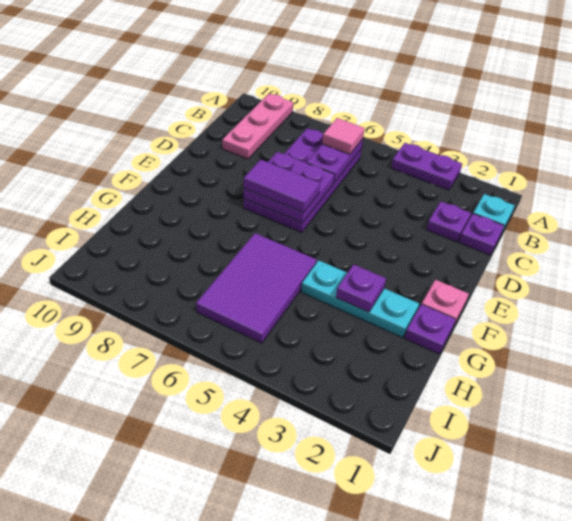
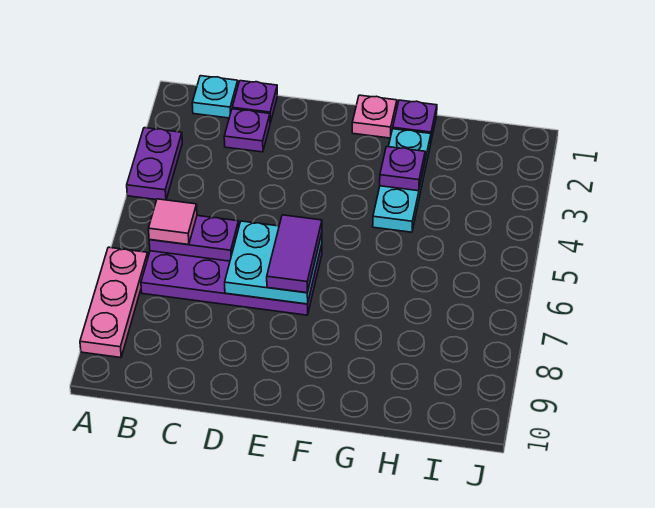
pink plate A9:C9 level 1 -> pink plate A7:A9 level 1
purple plate D6:E7 level 2 -> cyan plate D6:E7 level 2
purple tile G5:I6 level 1 -> none

